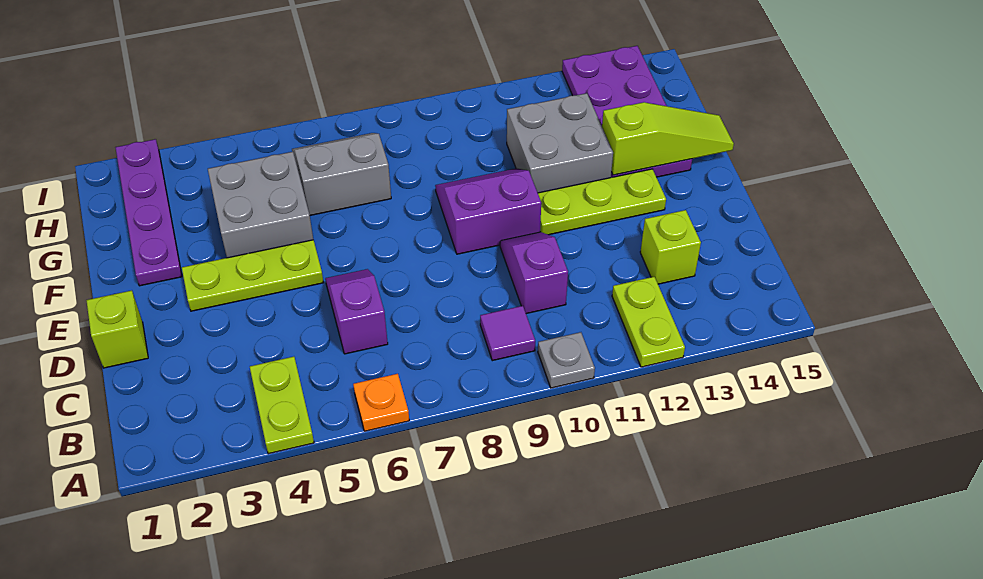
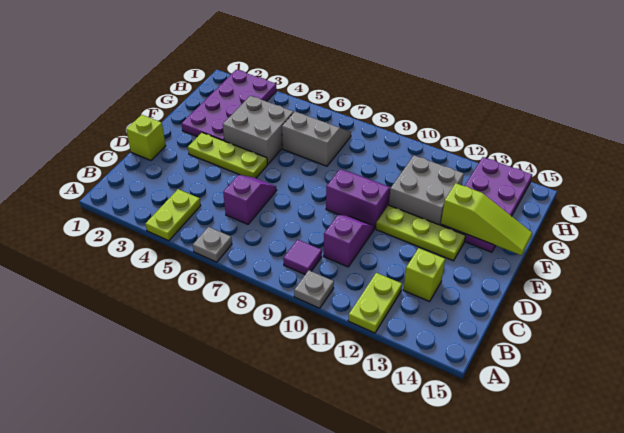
orange plate A6 level 1 -> grey plate A6 level 1
purple plate F2:I2 level 1 -> purple plate F2:I3 level 1

